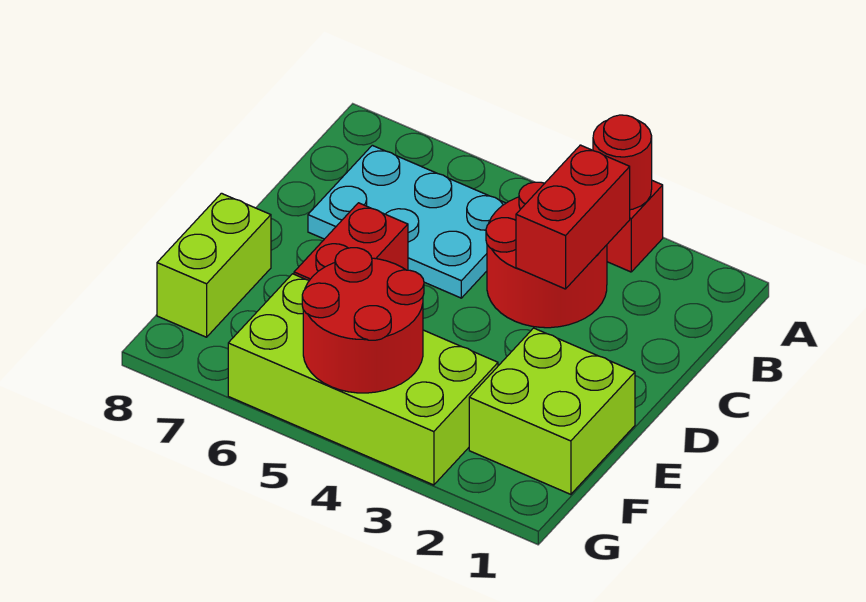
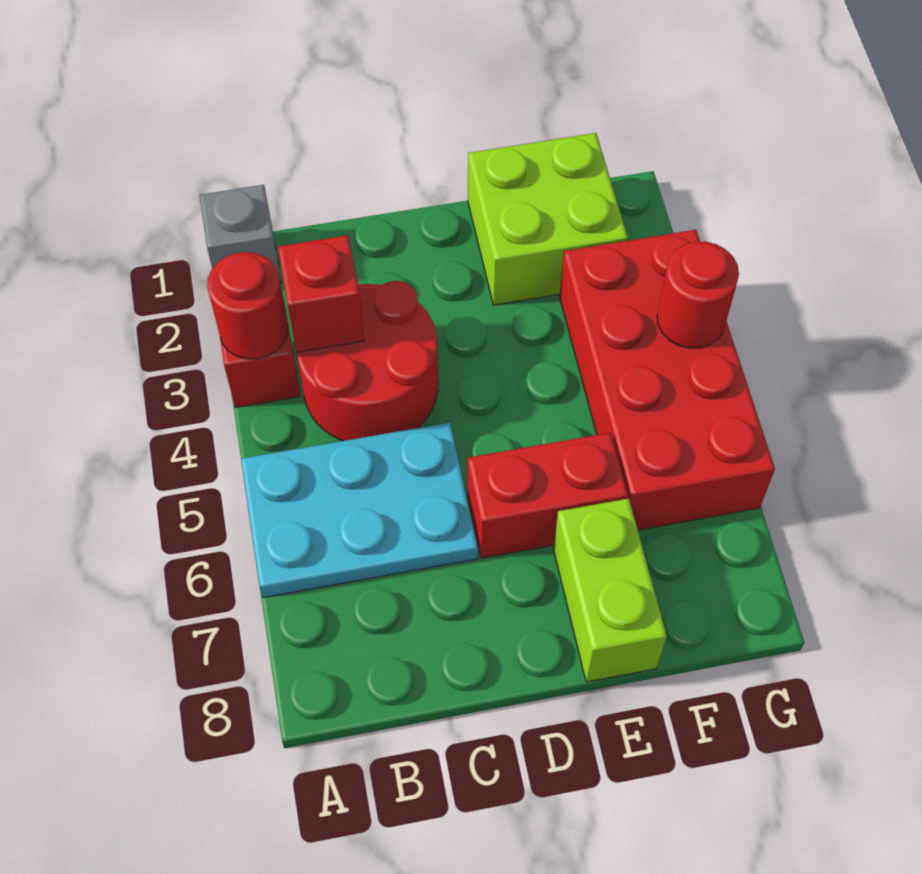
none -> grey brick A1 level 1
red brick B3:C3 level 2 -> red brick B3 level 2
cyan plate B5:C7 level 1 -> cyan plate A5:C6 level 1
lime brick E8:F8 level 1 -> lime brick E7:E8 level 1
lime brick F3:G6 level 1 -> red brick F3:G6 level 1
red round brick F4:G5 level 2 -> red round brick G4 level 2

